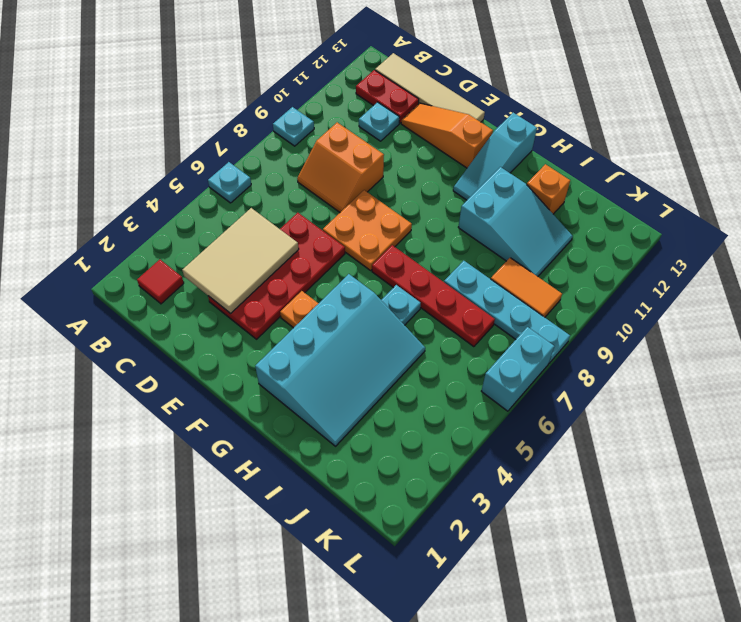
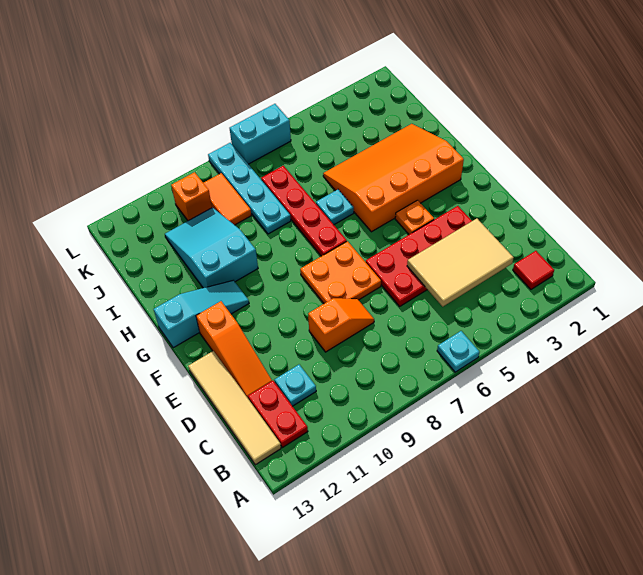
cyan plate A9 level 1 -> none
orange slope C8:D9 level 1 top 9 -> orange slope D8:D9 level 1 top 9
cyan slope G2:I5 level 1 top G -> orange slope G2:I5 level 1 top G
orange brick I12 level 1 -> orange brick K10 level 1

